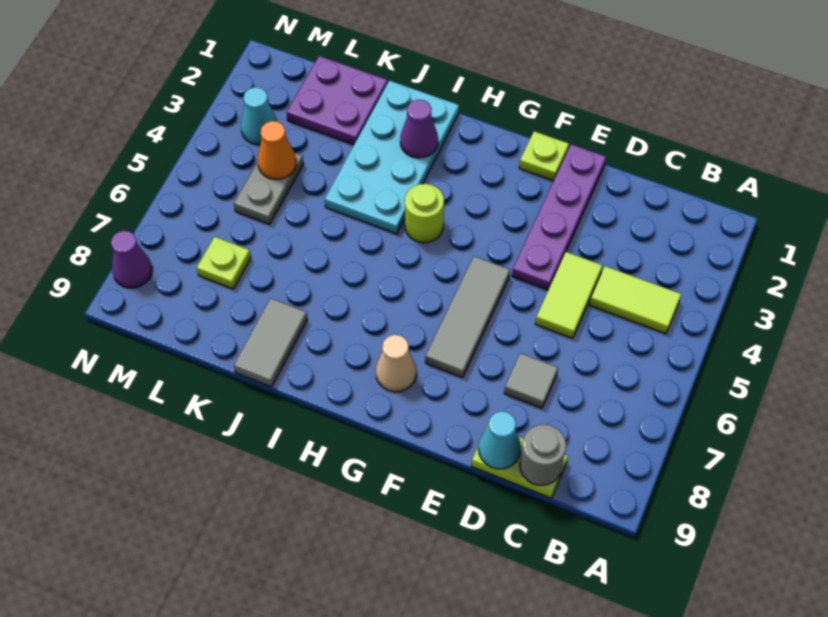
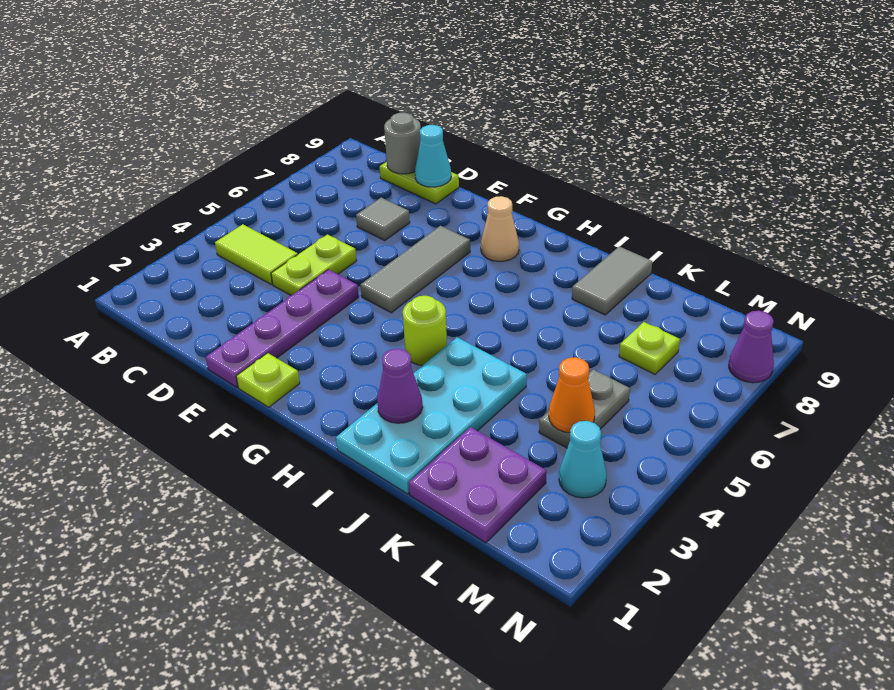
lime tile D4:D5 level 1 -> lime plate D4:D5 level 1

